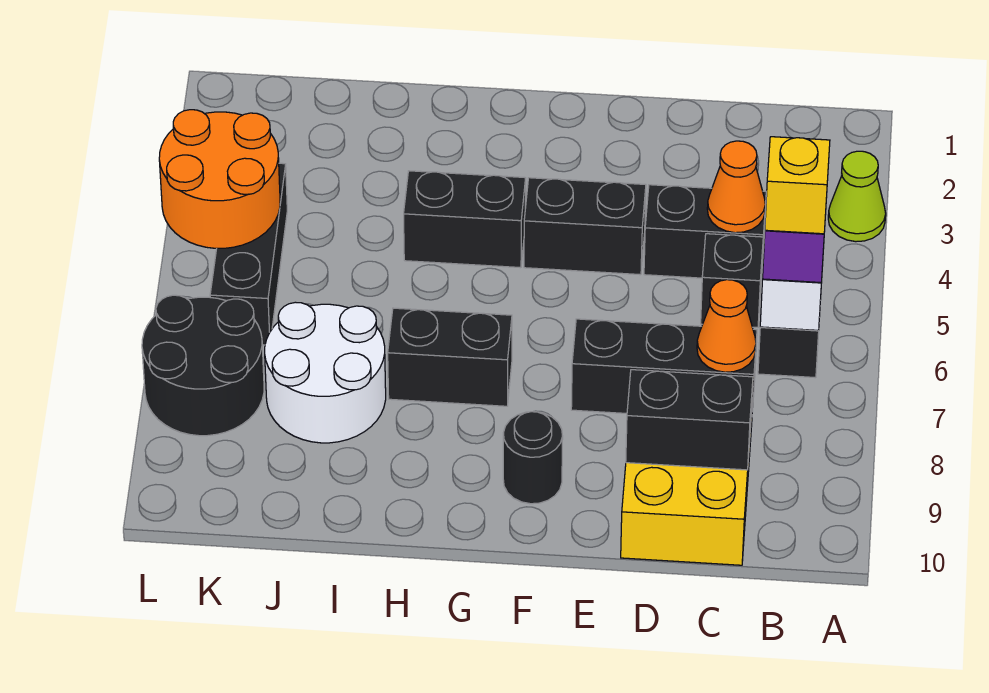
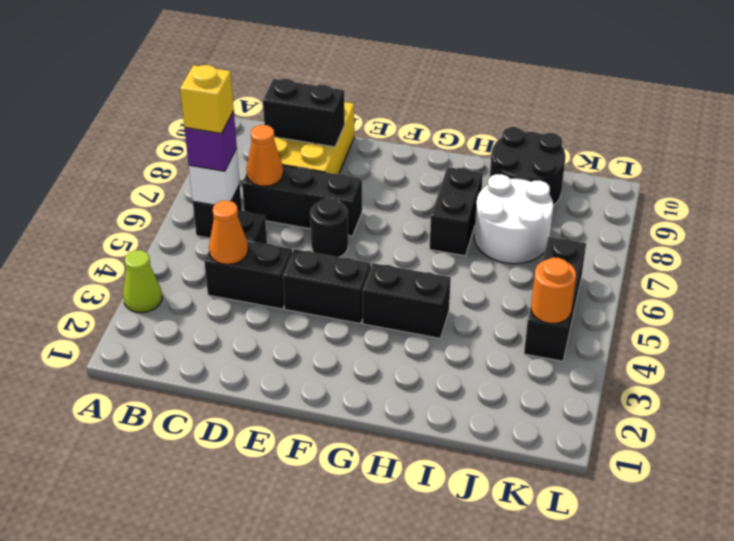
black round brick F9 level 1 -> black round brick E6 level 1
black brick G7:H7 level 1 -> black brick H7:H8 level 1
orange round brick K4:L5 level 2 -> orange round brick K4 level 2
black round brick K7:L8 level 1 -> black round brick I9:J10 level 1

